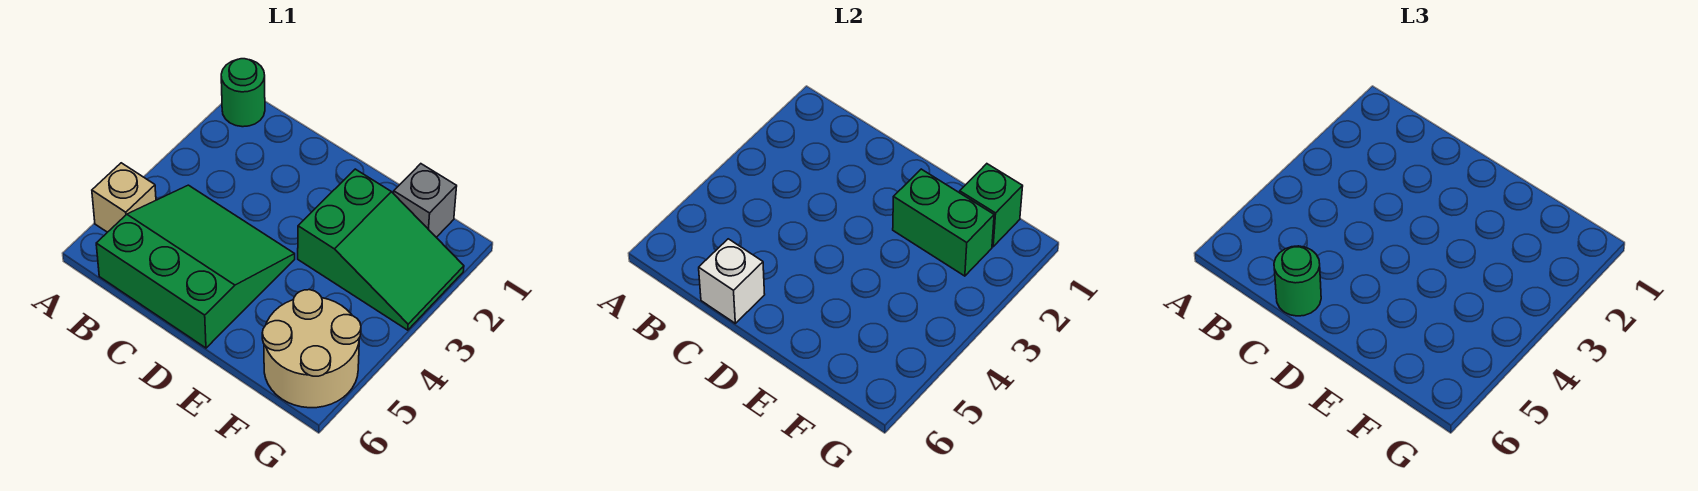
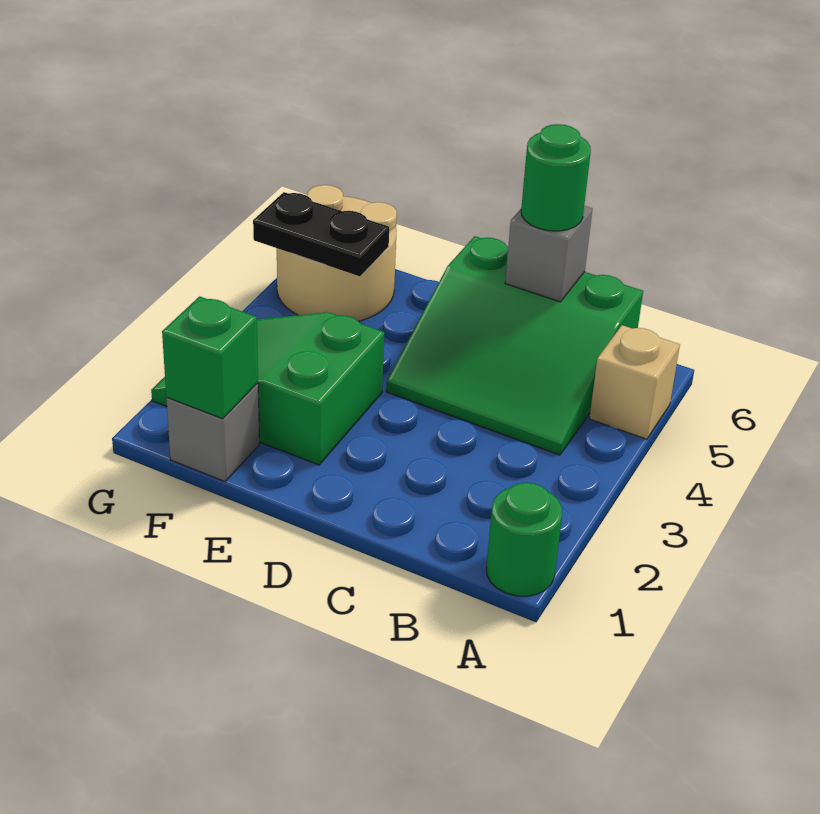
white brick C6 level 2 -> grey brick C6 level 2
green brick E2:F2 level 2 -> none
none -> black plate F5:G5 level 2

